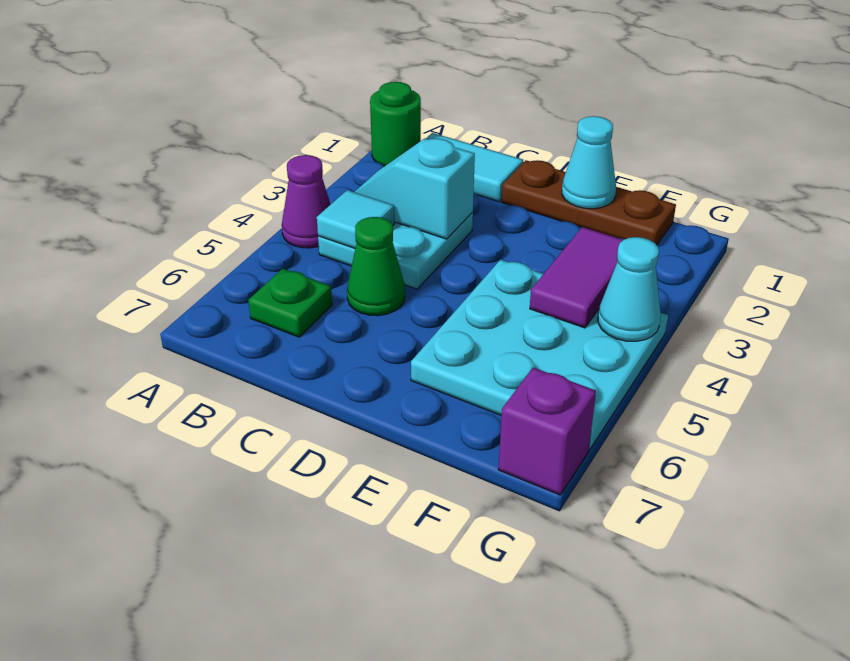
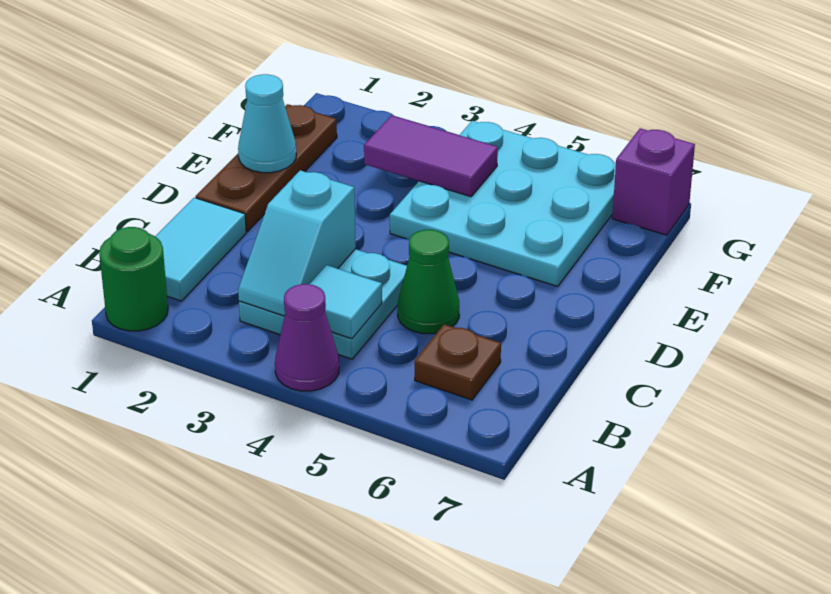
green plate B6 level 1 -> brown plate B6 level 1
cyan cone G4 level 2 -> none

